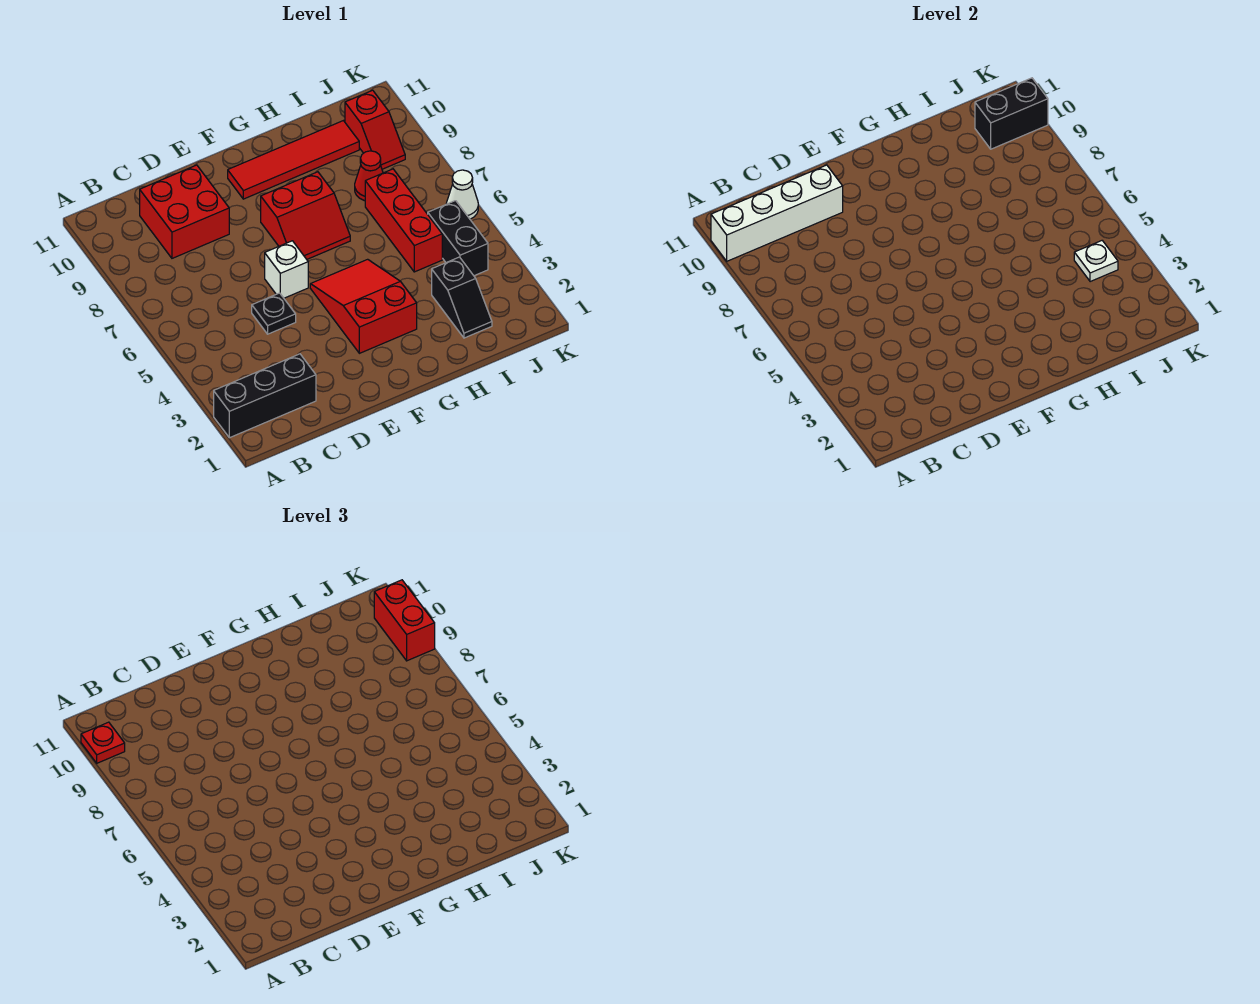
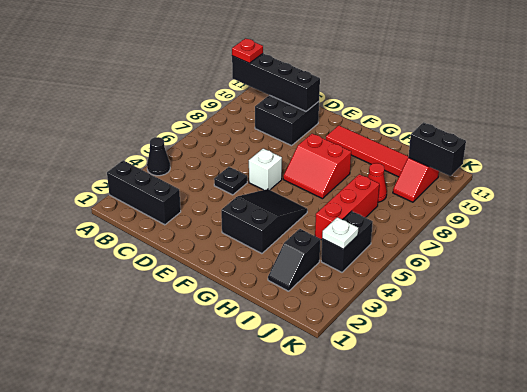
none -> black cone A4 level 1
white brick A10:D10 level 2 -> black brick A10:D10 level 2
red brick C9:D10 level 1 -> black brick C9:D10 level 1
red slope F3:G5 level 1 top 3 -> black slope F3:G5 level 1 top 3
white cone K6 level 1 -> none
red brick K9:K10 level 3 -> none

